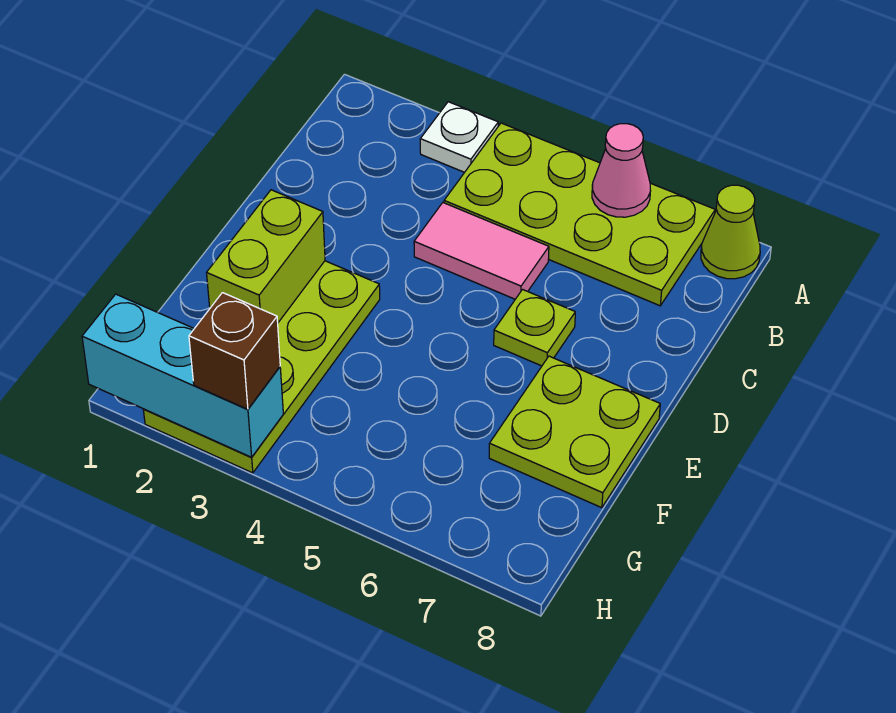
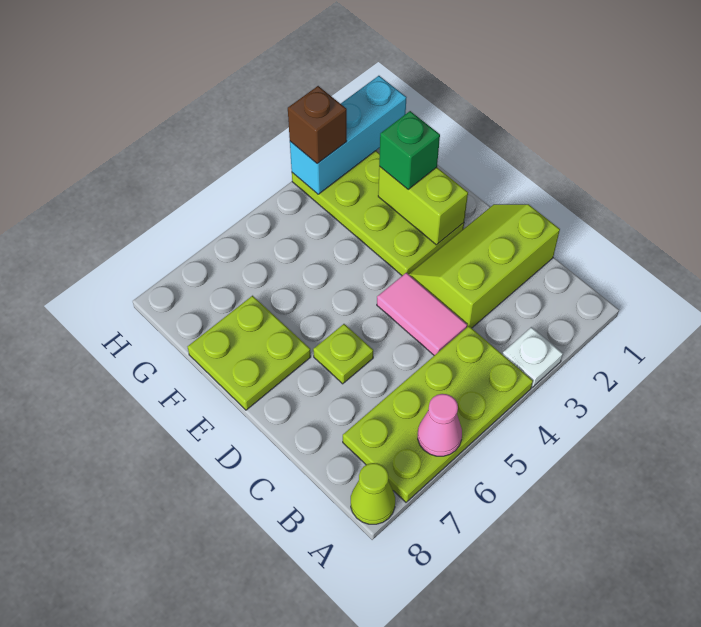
none -> lime slope C1:D3 level 1 top C
pink tile C4:C5 level 1 -> pink tile C4:D4 level 1
none -> green brick F2 level 3

